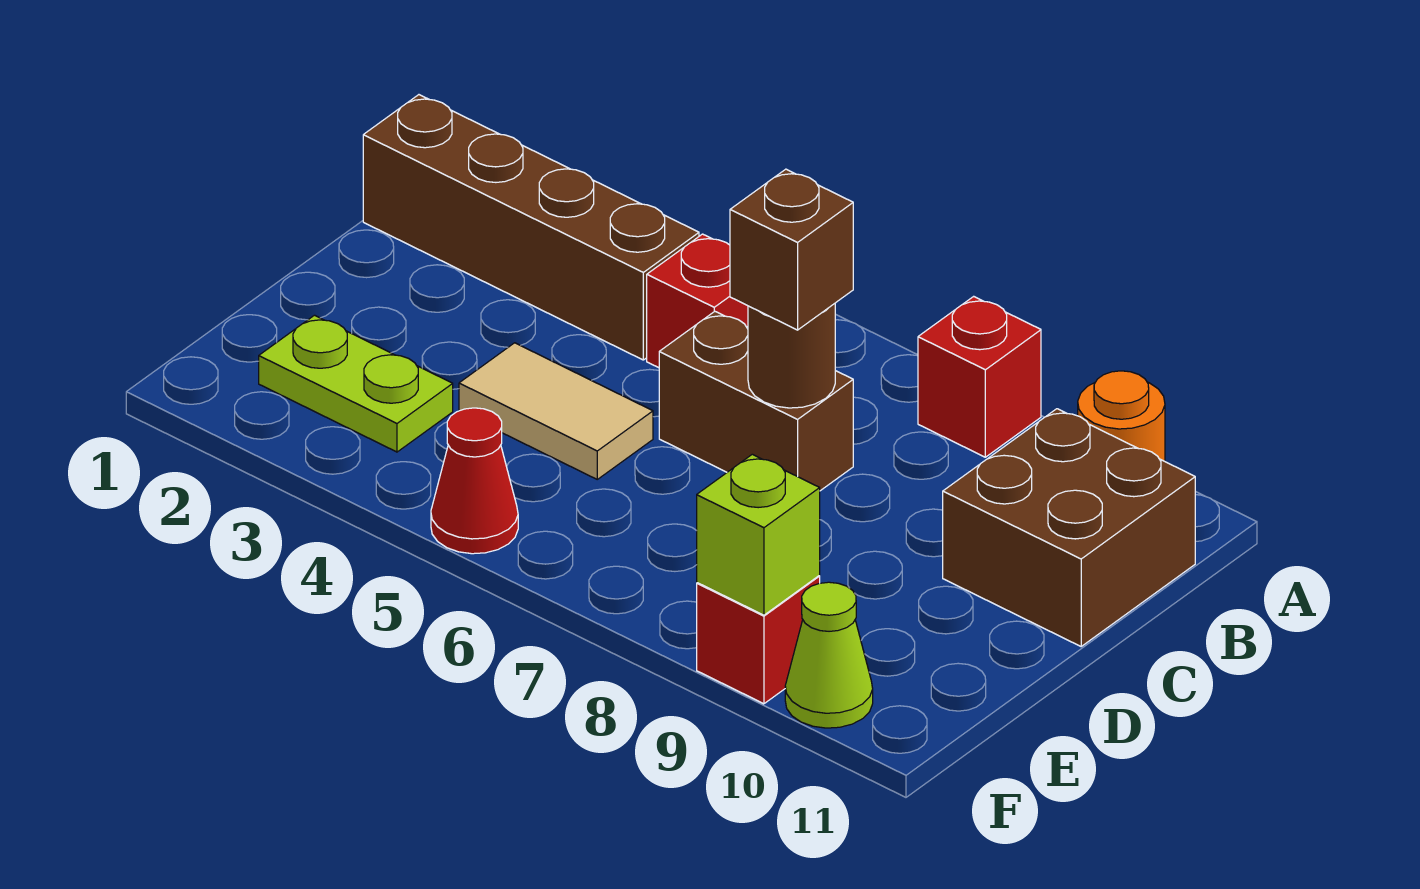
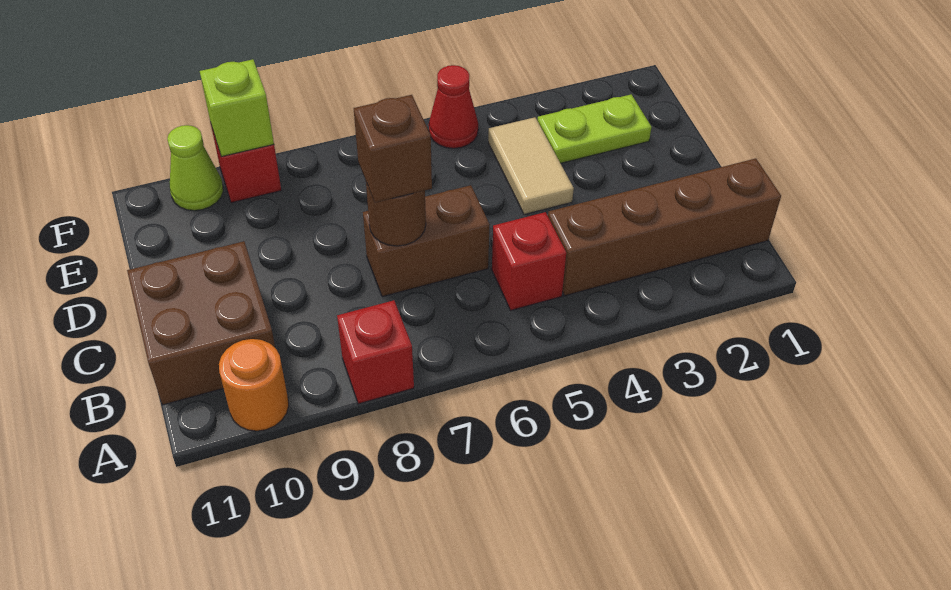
tan tile D4:D5 level 1 -> tan tile D4:E4 level 1

